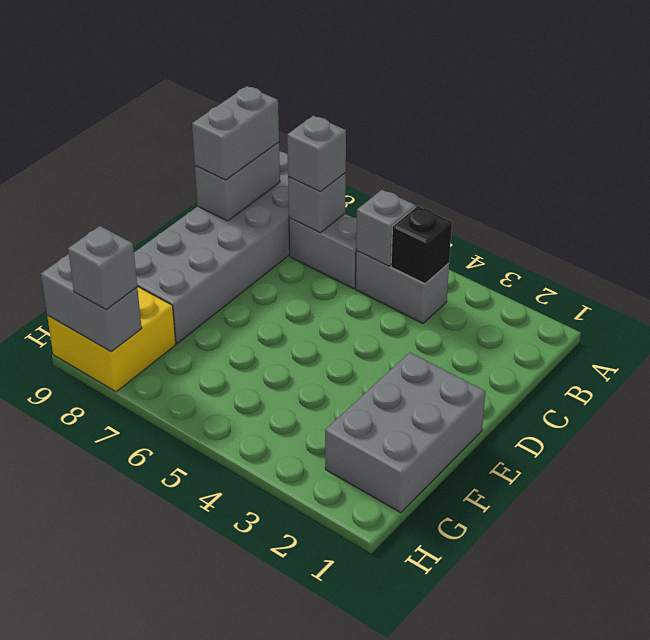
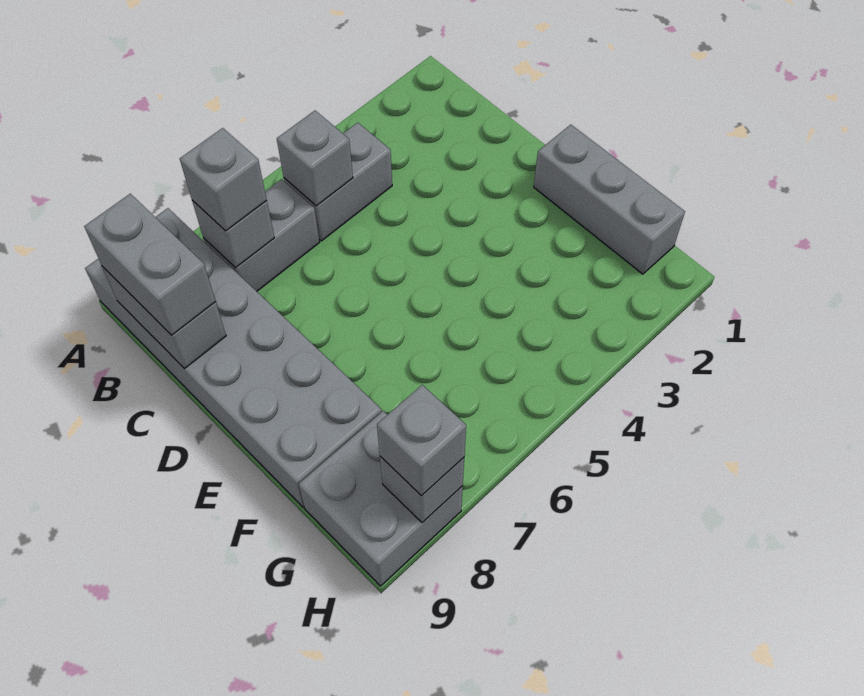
black brick B4 level 2 -> none
grey brick E1:G2 level 1 -> grey brick E1:G1 level 1
yellow brick G8:H9 level 1 -> grey brick G8:H9 level 1
grey brick H8:H9 level 2 -> grey brick H8 level 2

